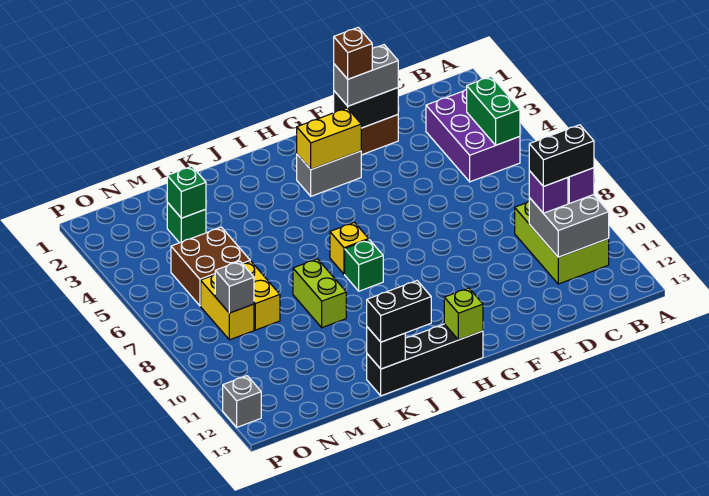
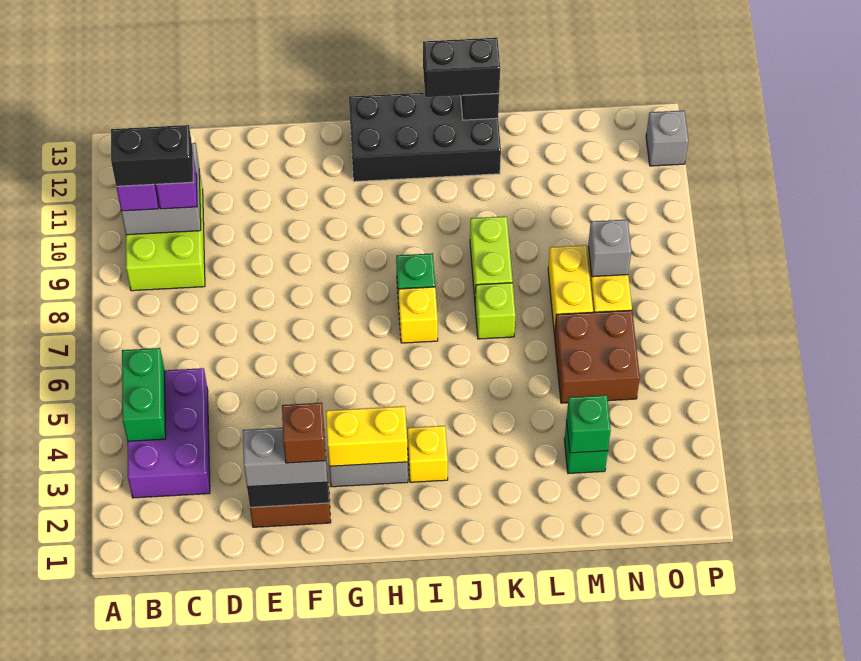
black brick H13:K13 level 1 -> black brick H12:K13 level 1
lime brick H13 level 2 -> lime brick K7 level 1
none -> yellow brick I3 level 1

